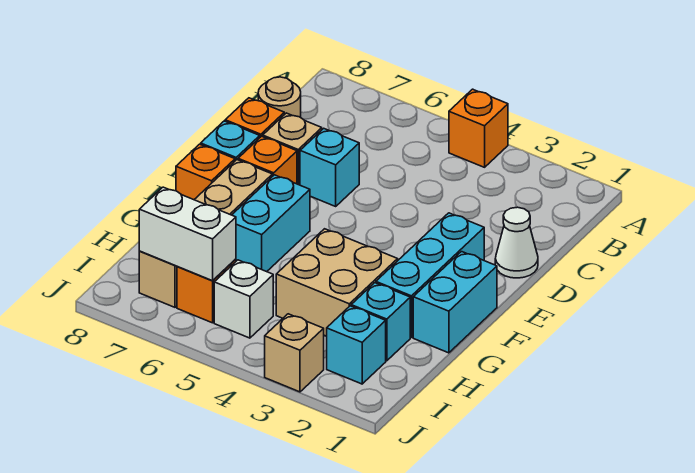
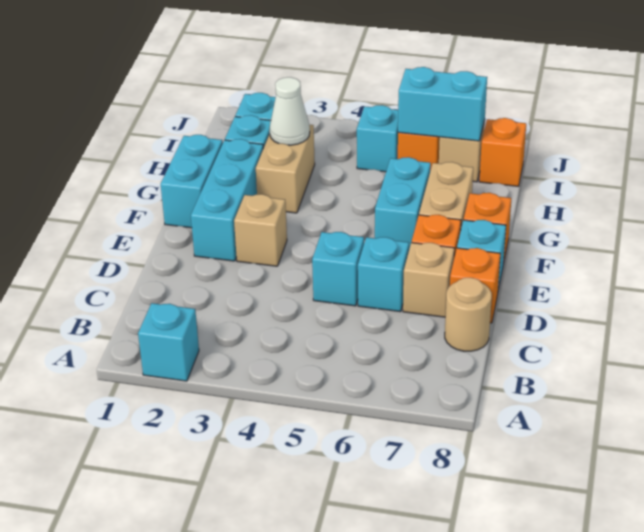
none -> cyan brick A2 level 1
orange brick A4 level 1 -> orange brick I8 level 1
white cone D1 level 1 -> white cone H3 level 2
none -> cyan brick D5 level 1
tan brick G3:H4 level 1 -> tan brick G3:H3 level 1
white brick I5 level 1 -> cyan brick I5 level 1
white brick I6:I7 level 2 -> cyan brick I6:I7 level 2
tan brick J3 level 1 -> tan brick E3 level 1

